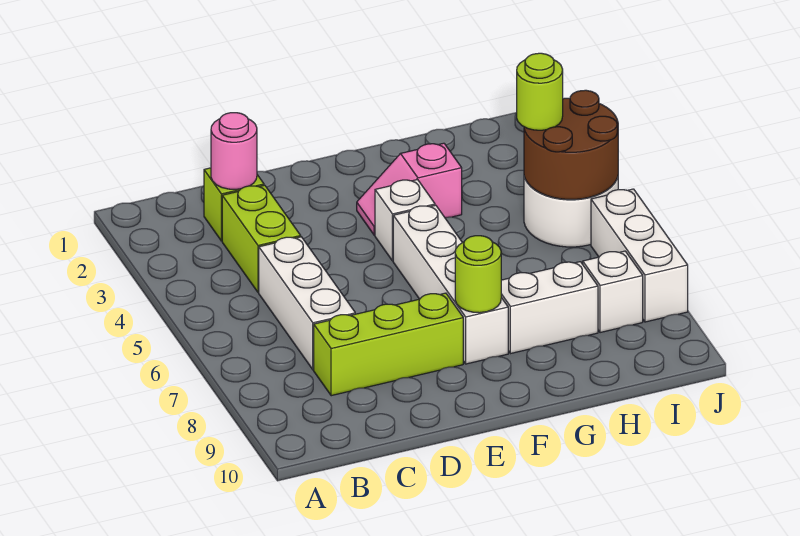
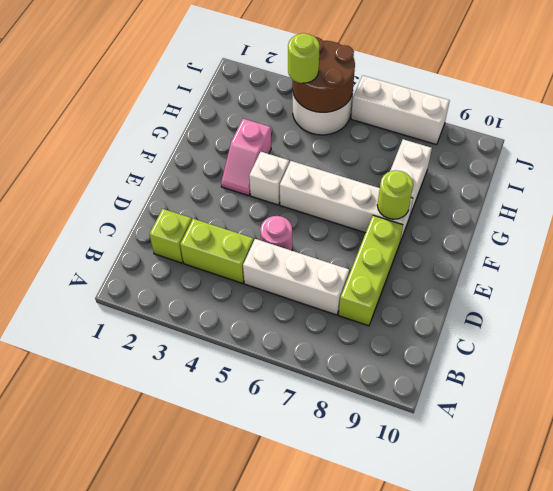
pink round brick C2 level 2 -> pink round brick D5 level 1
white brick I8 level 1 -> none

